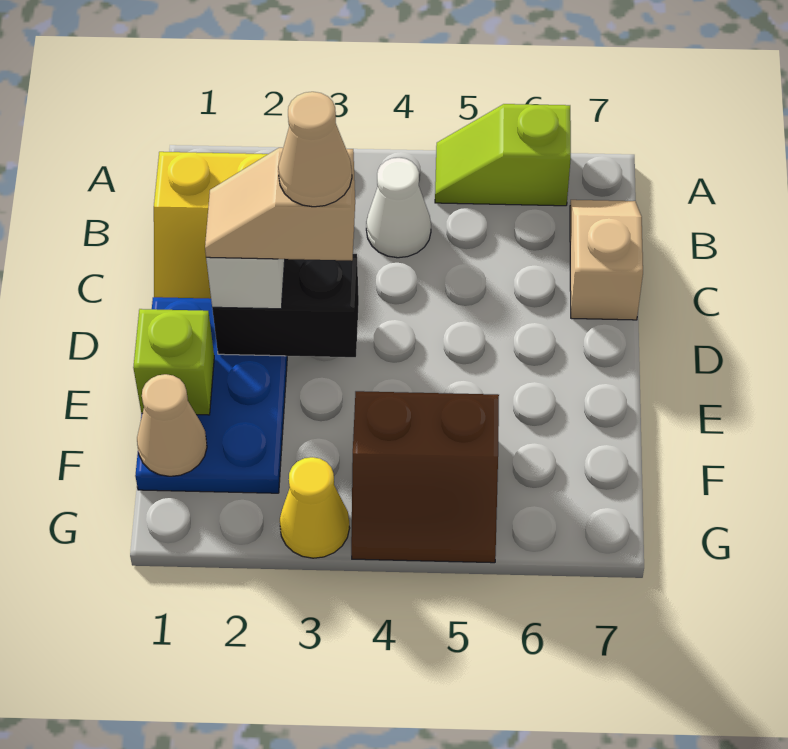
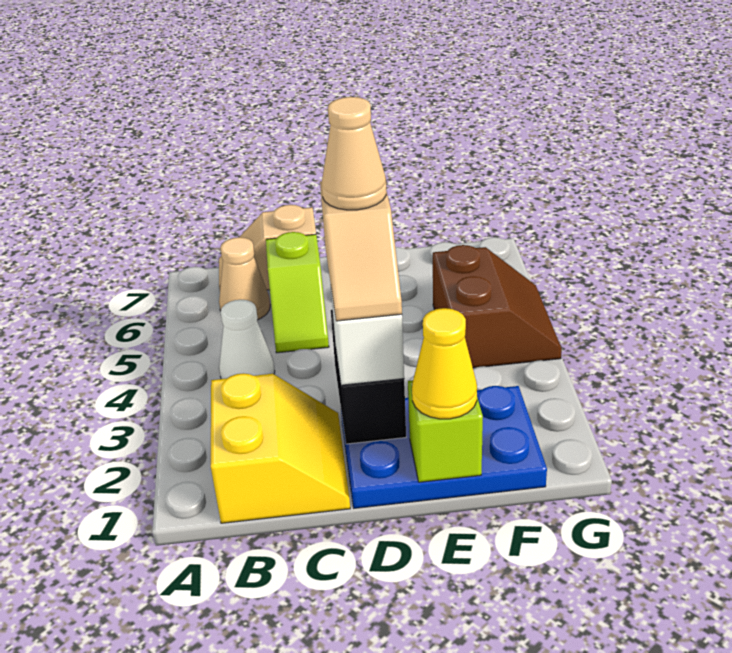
lime slope A5:A6 level 1 top 6 -> lime slope C5:C6 level 1 top 6
tan cone F1 level 2 -> tan cone B6 level 1
yellow cone G3 level 1 -> yellow cone E1 level 3

